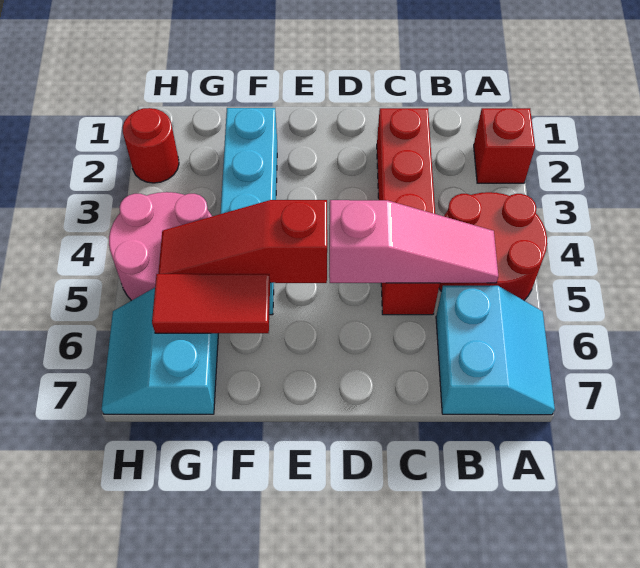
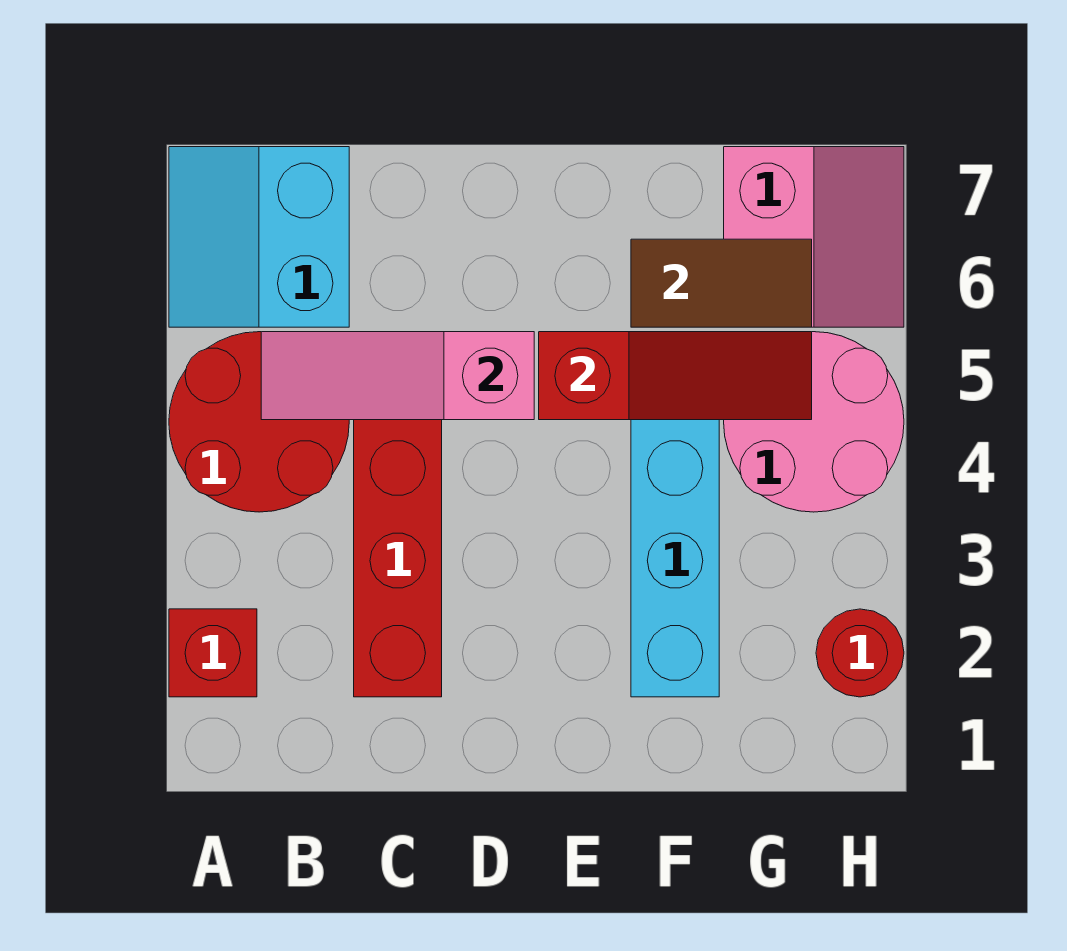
red tile F6:G6 level 2 -> brown tile F6:G6 level 2
cyan slope G6:H7 level 1 top G -> pink slope G6:H7 level 1 top G

